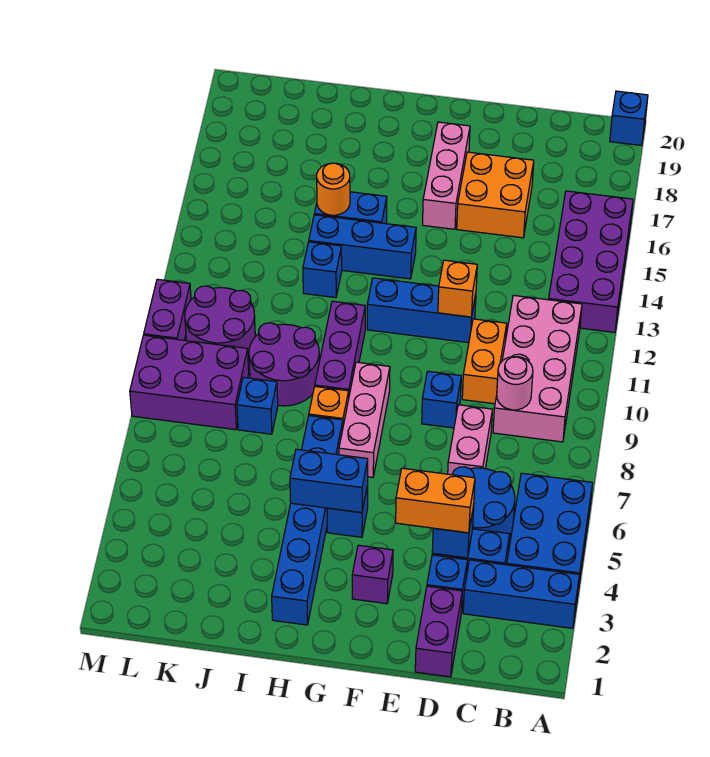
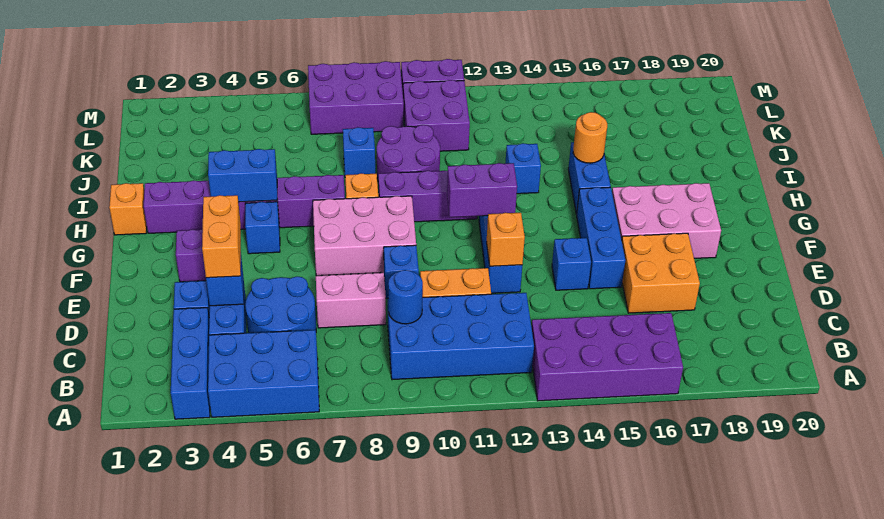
blue brick A20 level 1 -> blue brick E14 level 1
pink brick B9:C12 level 1 -> blue brick B9:C12 level 1
pink round brick C9 level 2 -> blue round brick C9 level 2
purple brick D1:D2 level 1 -> purple brick G11:G12 level 2
pink brick F16:F18 level 1 -> pink brick F16:G18 level 1
blue brick G5:H5 level 2 -> blue brick H4:H5 level 2
pink brick G7:G9 level 1 -> pink brick F7:G9 level 1
blue brick G14:I14 level 1 -> blue brick E15:G15 level 1
none -> orange brick H1 level 1
blue brick H2:H7 level 1 -> purple brick H2:H7 level 1
purple brick K8:M9 level 1 -> purple brick L7:M9 level 1
purple round brick K10:L11 level 1 -> purple brick K10:L11 level 1

